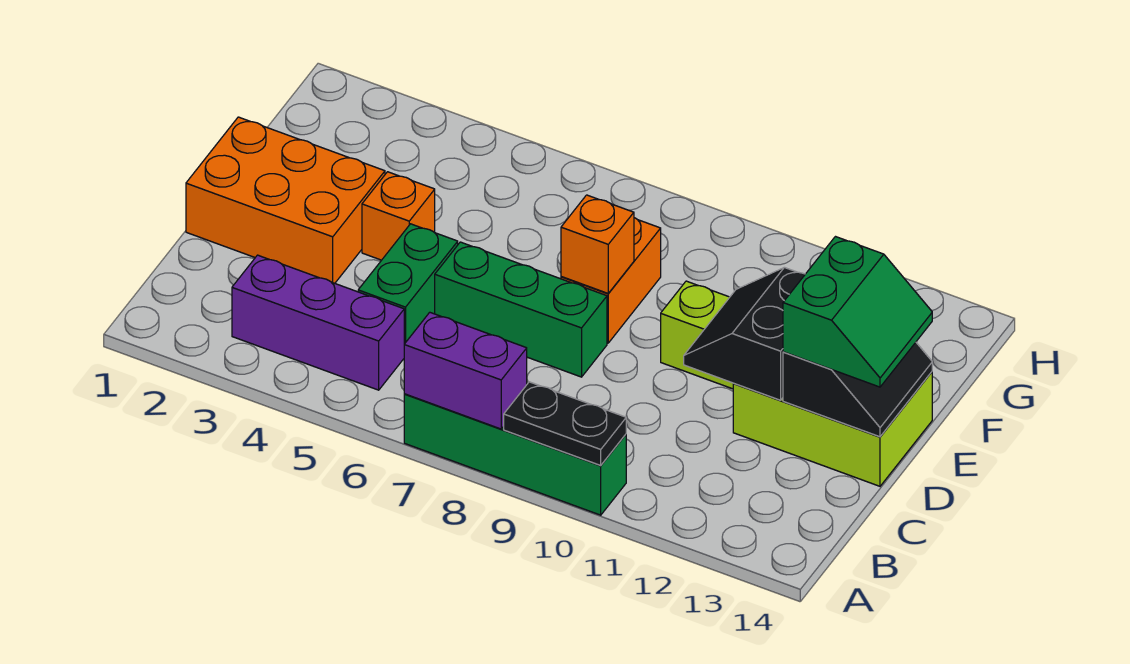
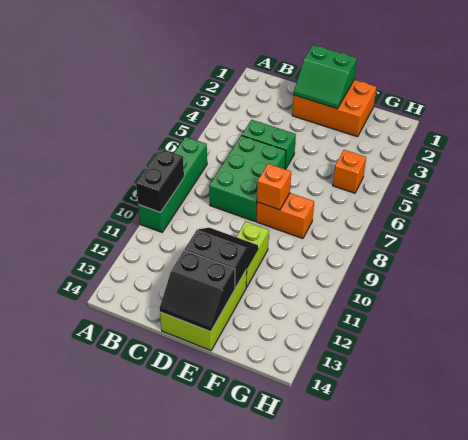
purple brick A7:A8 level 2 -> none
black plate A9:A10 level 2 -> black brick A9:A10 level 2
purple brick B3:B5 level 1 -> none
orange brick D1:E3 level 1 -> orange brick D1:F2 level 1
green brick D6:D8 level 1 -> green brick C6:D8 level 1
green slope D13:E14 level 3 top 13 -> green slope D1:E2 level 2 top 1
orange brick E4 level 1 -> orange brick G5 level 1

